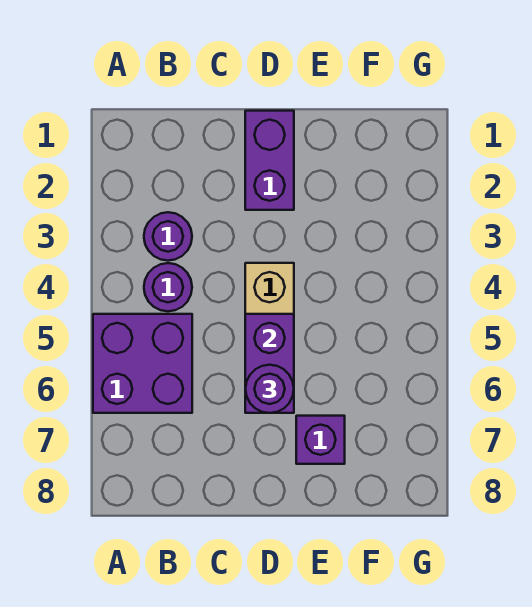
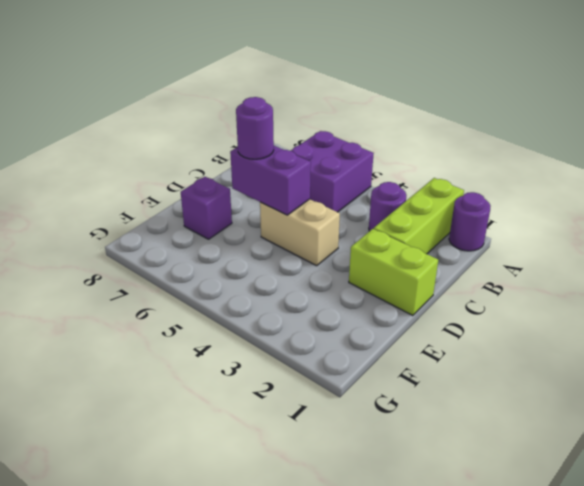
none -> lime brick A2:C2 level 1
purple round brick B4 level 1 -> purple round brick A1 level 1
purple brick D1:D2 level 1 -> lime brick D1:D2 level 1

